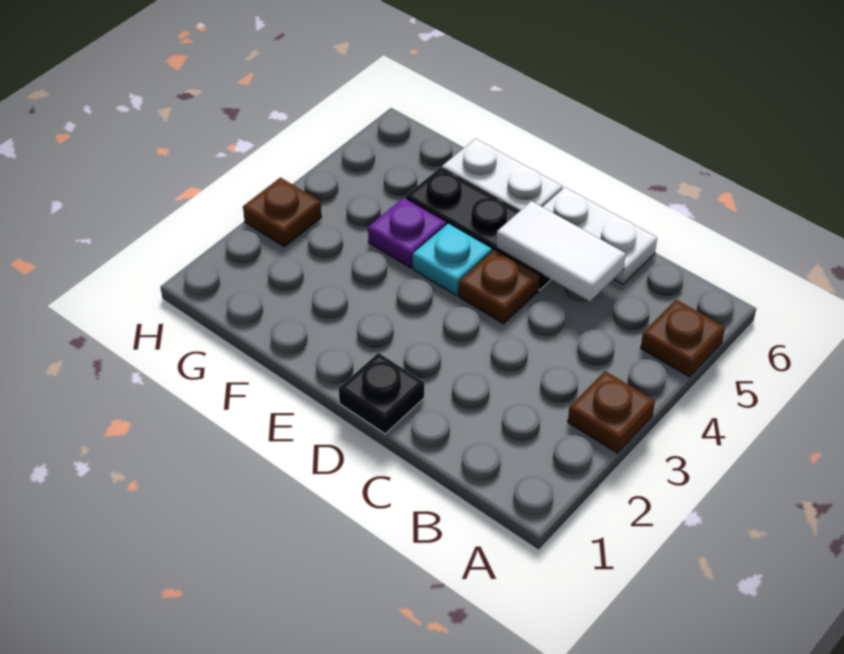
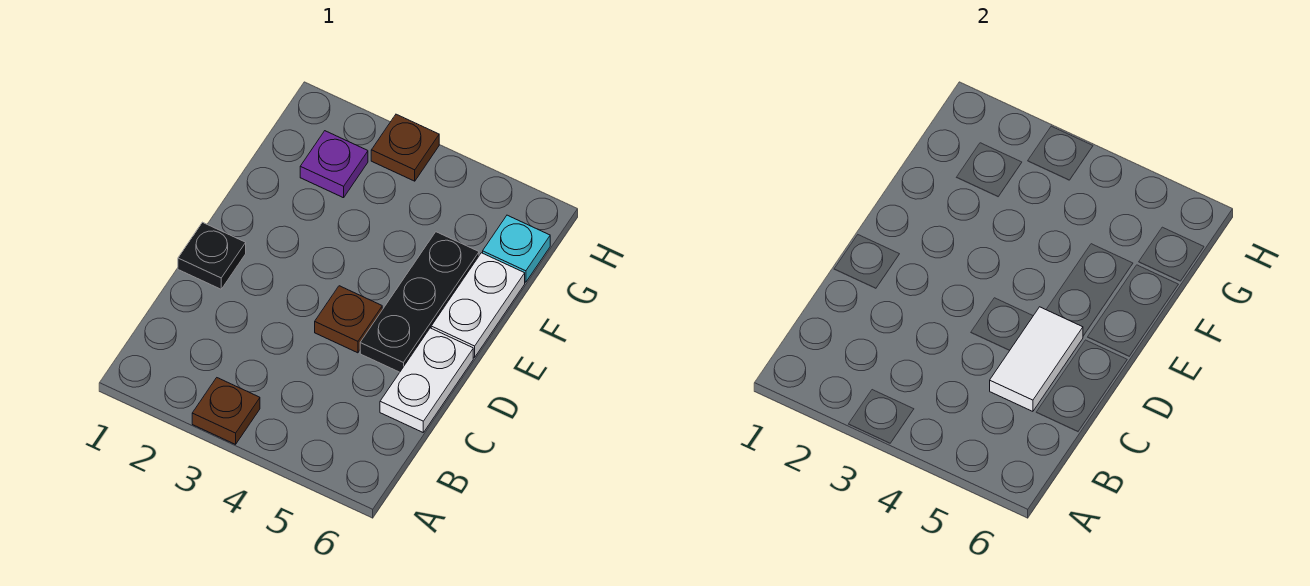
brown plate A5 level 1 -> none
cyan plate E4 level 1 -> cyan plate G6 level 1
purple plate F4 level 1 -> purple plate G2 level 1

